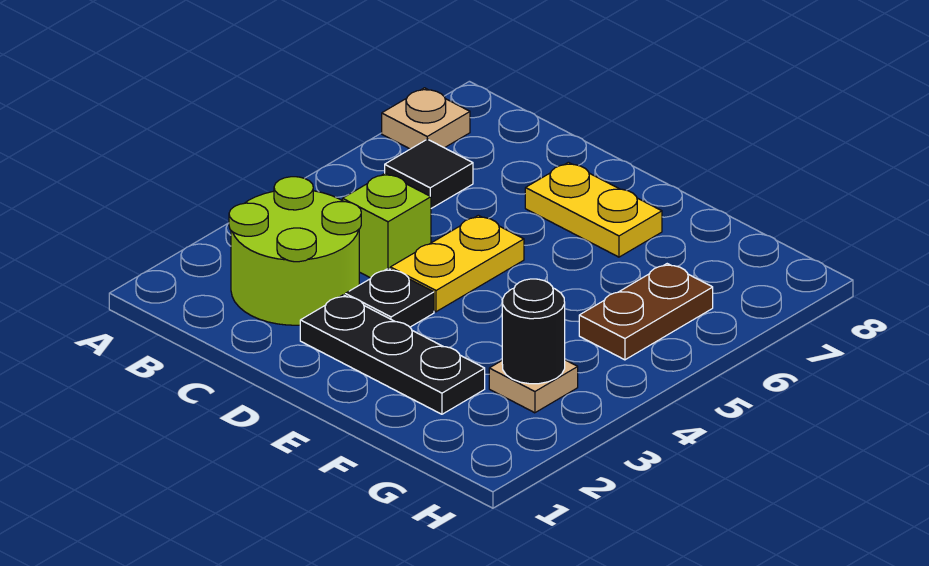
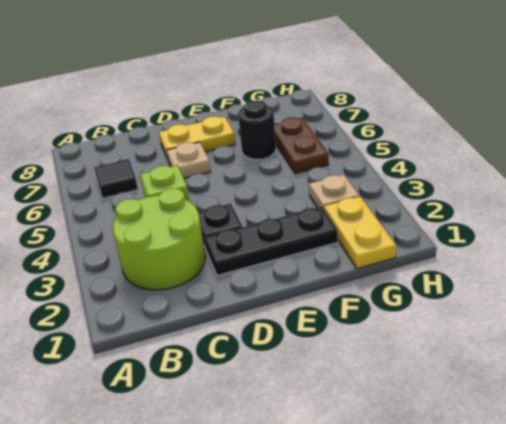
tan plate A7 level 1 -> tan plate D6 level 1
yellow plate D4:D5 level 1 -> yellow plate G1:G2 level 1
black round brick G3 level 2 -> black round brick F6 level 1

